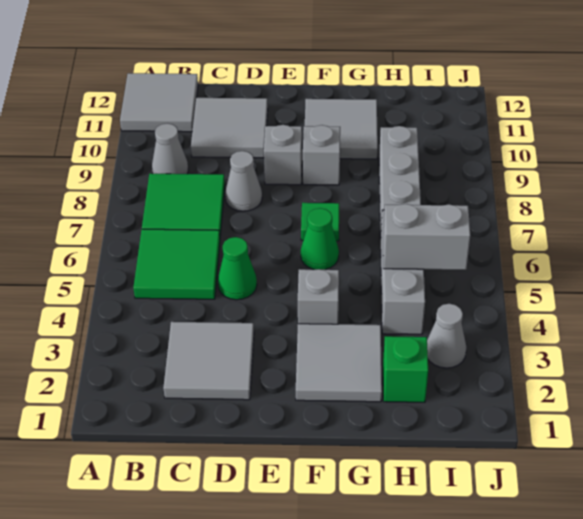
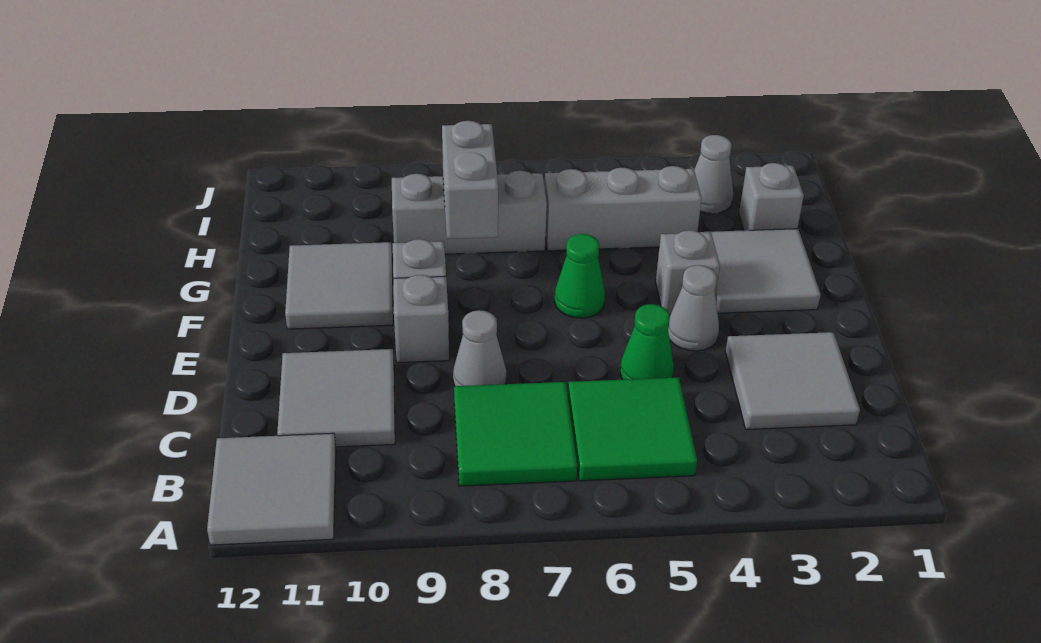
grey cone B9 level 1 -> grey cone E4 level 1
green tile F7 level 1 -> none
green brick H2 level 1 -> grey brick H2 level 1
grey brick H5:I5 level 2 -> grey brick G8:H8 level 2

